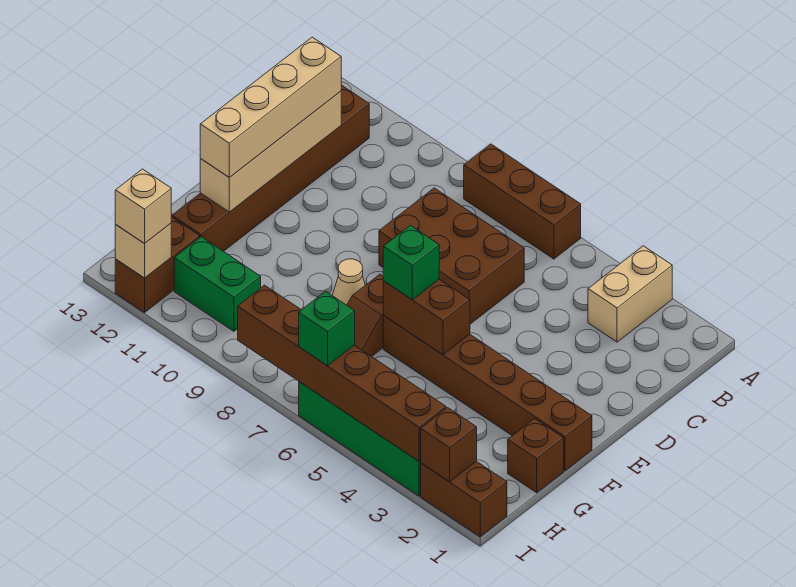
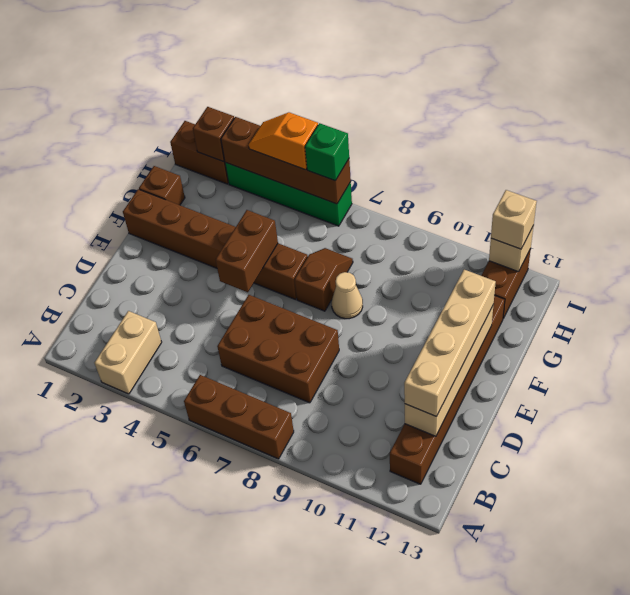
brown brick F5:F6 level 2 -> brown brick E5:F5 level 2
green brick F6 level 3 -> none
green brick H10:H11 level 1 -> none
brown brick I3:I8 level 2 -> brown brick I3:I6 level 2
none -> orange slope I4:I5 level 3 top 5

